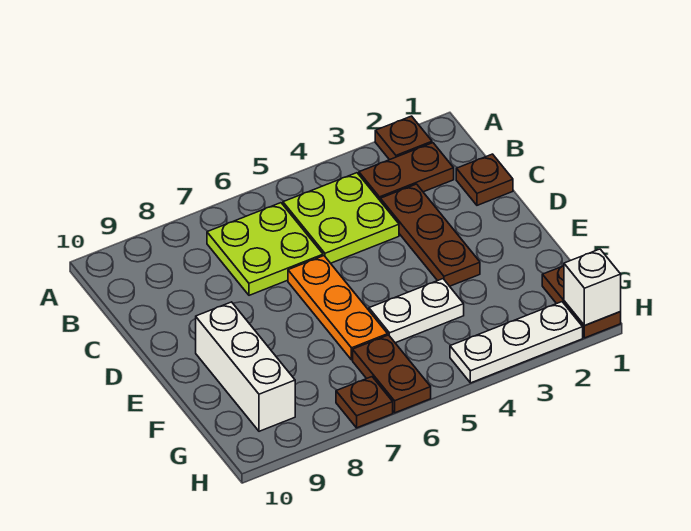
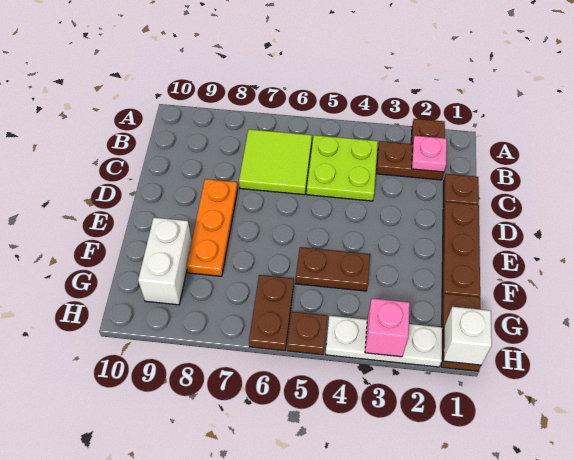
none -> pink plate B2 level 2
lime plate B6:C7 level 1 -> lime tile B6:C7 level 1
brown plate C3:E3 level 1 -> brown plate D1:F1 level 1
orange plate D6:F6 level 1 -> orange plate D8:F8 level 1
white brick E9:G9 level 1 -> white brick F9:G9 level 1
white plate F4:F5 level 1 -> brown plate F4:F5 level 1
none -> pink brick H3 level 2
brown plate H7 level 1 -> brown plate H5 level 1

